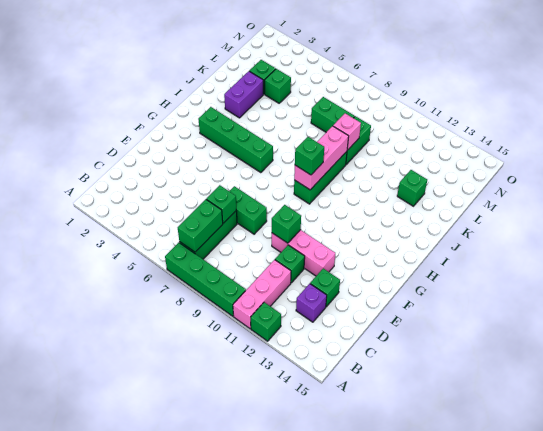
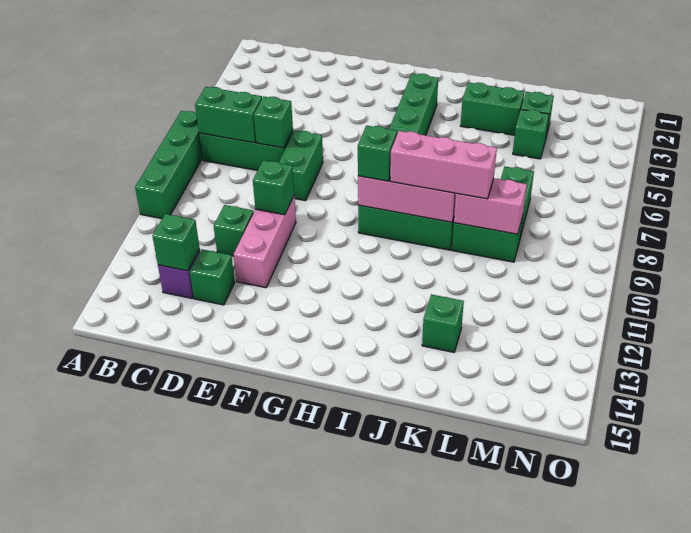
pink brick A11:C11 level 1 -> pink brick I9:K9 level 3
green brick A12 level 1 -> green brick C13 level 2
purple brick J3:K3 level 1 -> green brick J3:K3 level 1
pink brick K9 level 2 -> pink brick K9:L9 level 2

